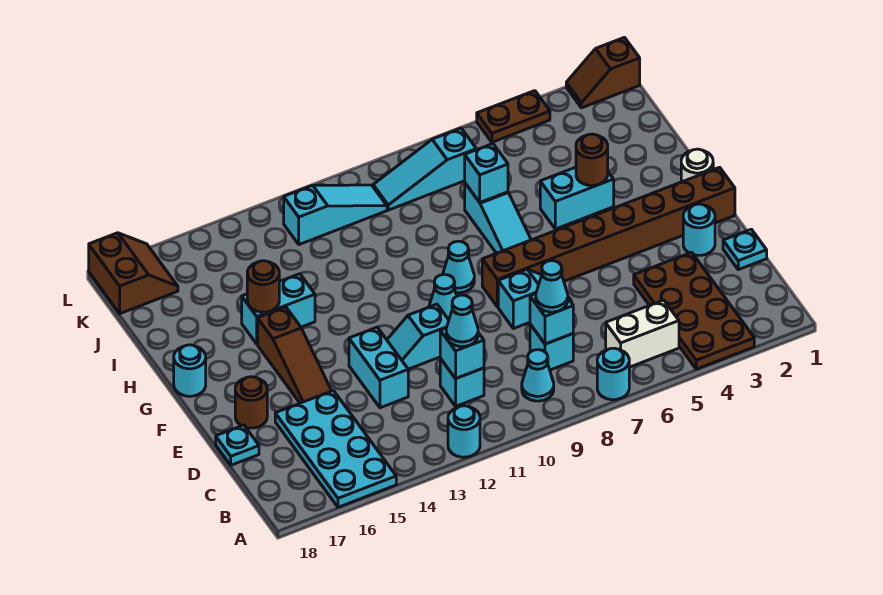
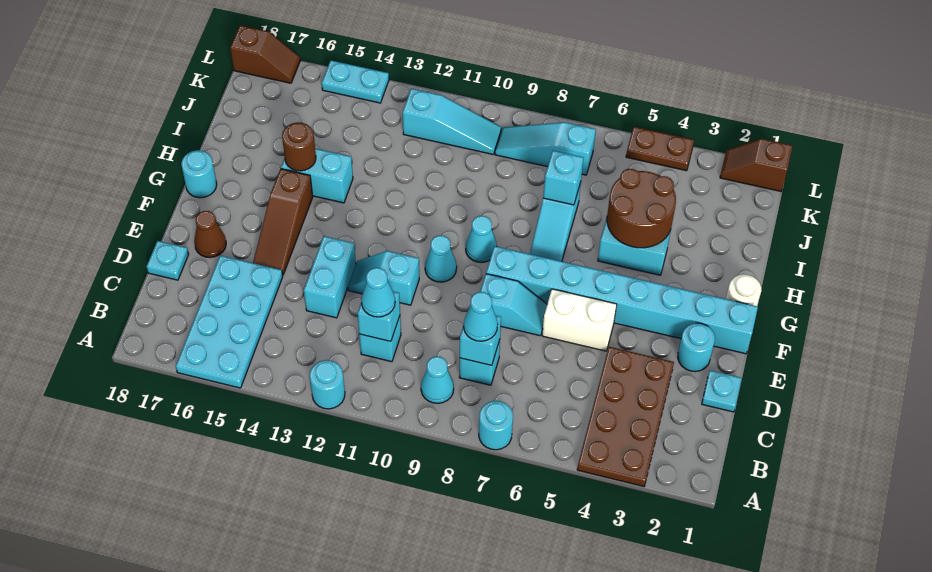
white brick B5:B6 level 1 -> white brick E5:E6 level 1
brown round brick E17 level 1 -> brown cone E17 level 1
brown brick F1:F8 level 1 -> cyan brick F1:F8 level 1
brown round brick H4 level 2 -> brown round brick H4:I5 level 2
brown slope K17:L18 level 1 top 18 -> brown slope L17:L18 level 1 top 18
none -> cyan plate L14:L15 level 1

